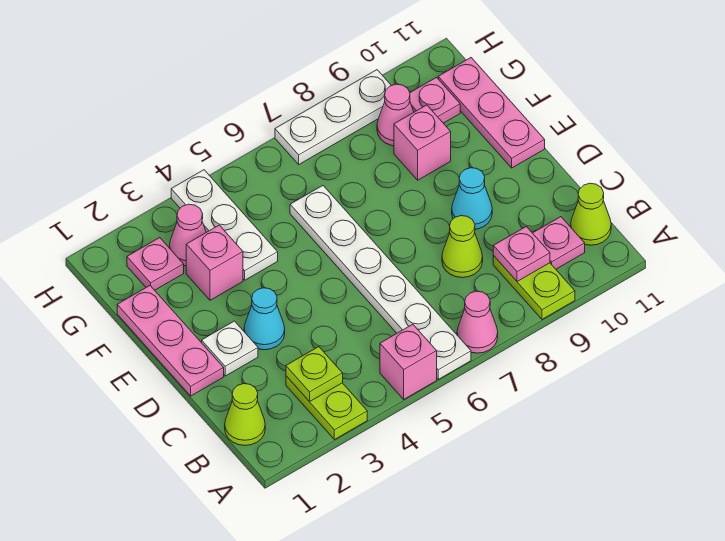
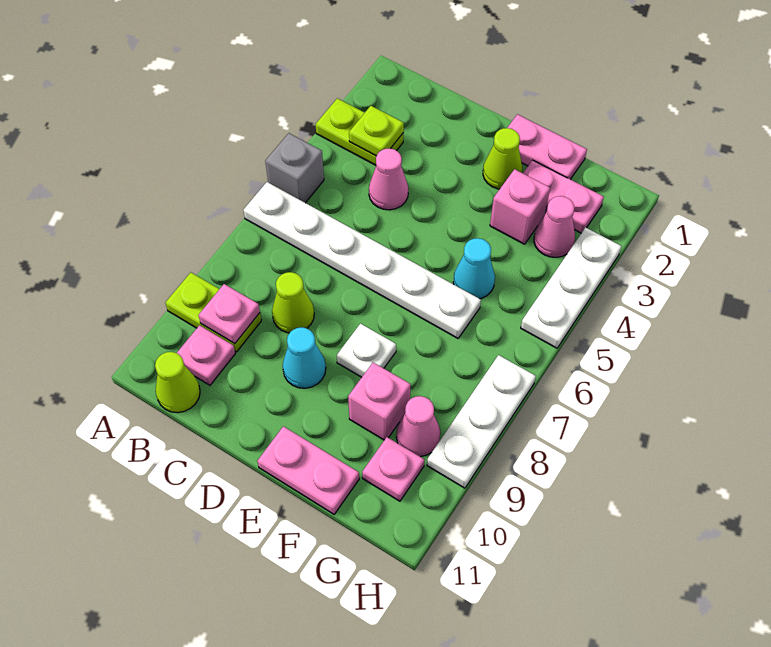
pink brick A5 level 1 -> grey brick A5 level 1
pink cone A7 level 1 -> pink cone C4 level 1
lime cone B1 level 1 -> lime cone E2 level 1
pink plate D1:F1 level 1 -> pink plate E1:F1 level 1
white plate D2 level 1 -> white plate E8 level 1
cyan cone D3 level 1 -> cyan cone F5 level 1
pink plate E11:G11 level 1 -> pink plate E11:F11 level 1
white plate F4:H4 level 1 -> white plate H3:H5 level 1
pink plate G2 level 1 -> pink plate F2:G2 level 1

